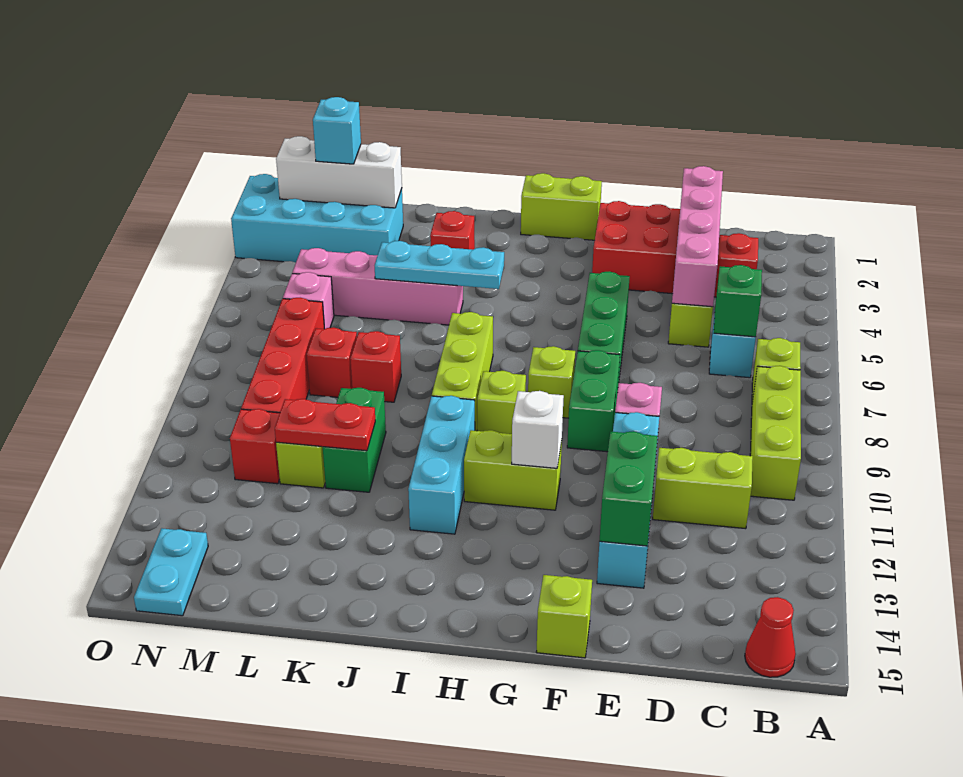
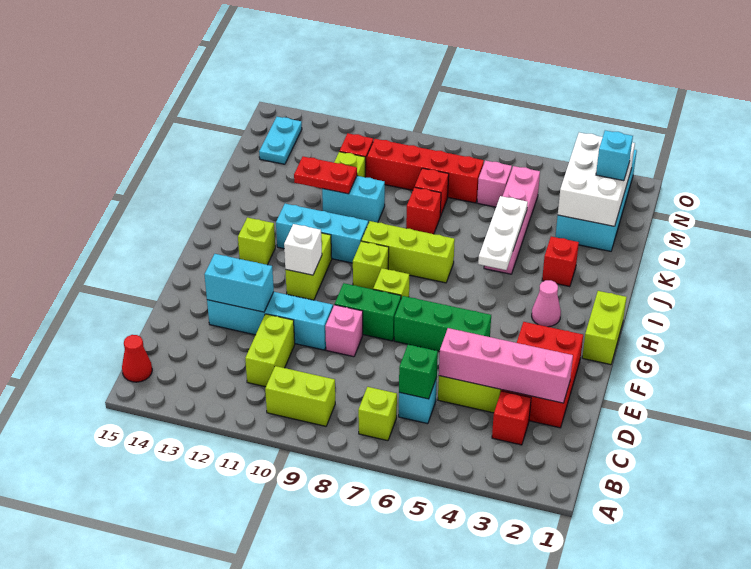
lime brick B8:B10 level 1 -> lime brick B9:B10 level 1
green brick E12:E13 level 2 -> cyan brick E12:E13 level 2
lime brick F15 level 1 -> lime brick H13 level 1
none -> pink cone H3 level 1
cyan plate I5:K5 level 2 -> white plate I5:K5 level 2
green brick K10:K11 level 1 -> cyan brick K10:K11 level 1
red plate K11:L11 level 2 -> red plate K11:K12 level 2
white brick L2:N2 level 2 -> white brick L2:N3 level 2
cyan plate N14:N15 level 1 -> cyan plate M14:N14 level 1

